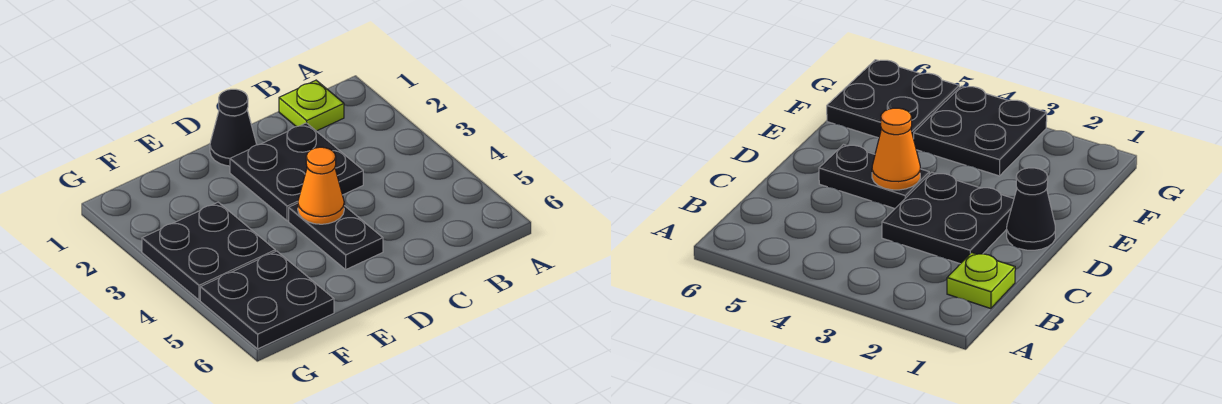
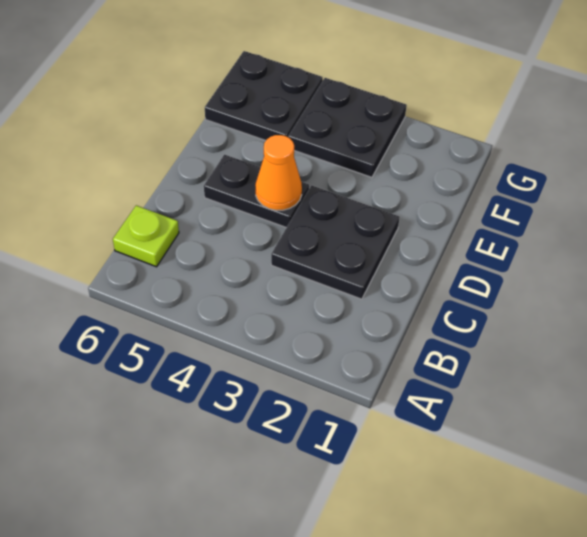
lime plate B1 level 1 -> lime plate B6 level 1
black cone D1 level 1 -> none

